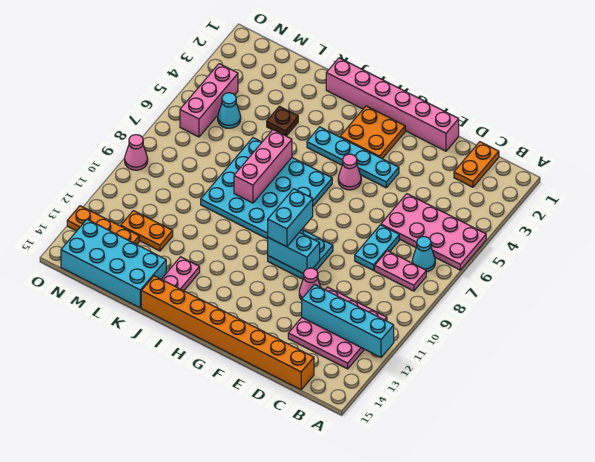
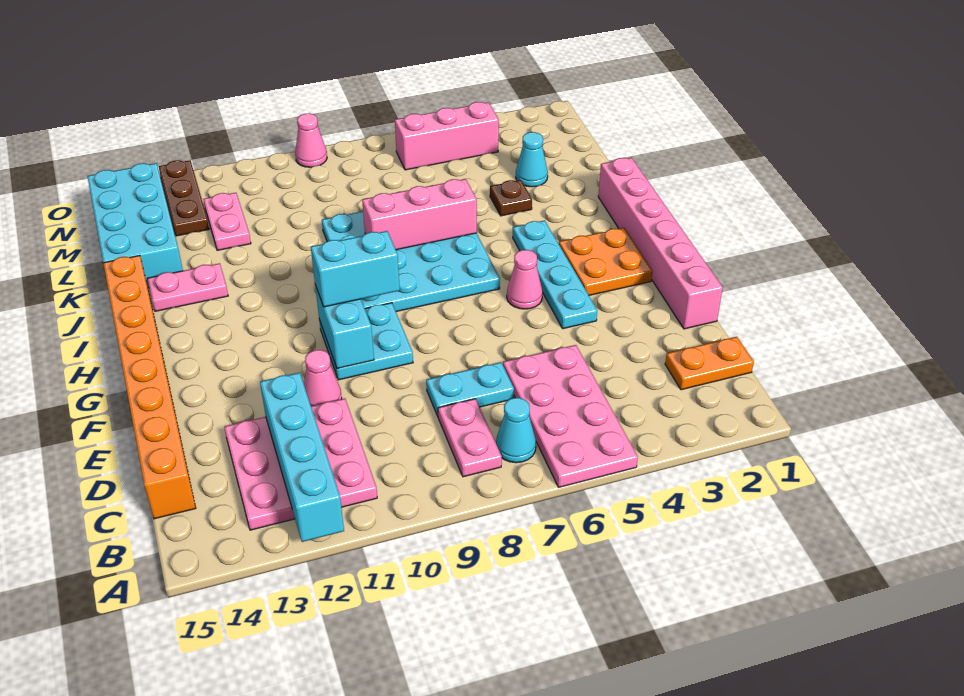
orange plate L12:M12 level 1 -> pink plate L12:M12 level 1
cyan cone M5 level 1 -> cyan cone L3 level 1
orange plate M13:O13 level 1 -> brown plate M13:O13 level 1

